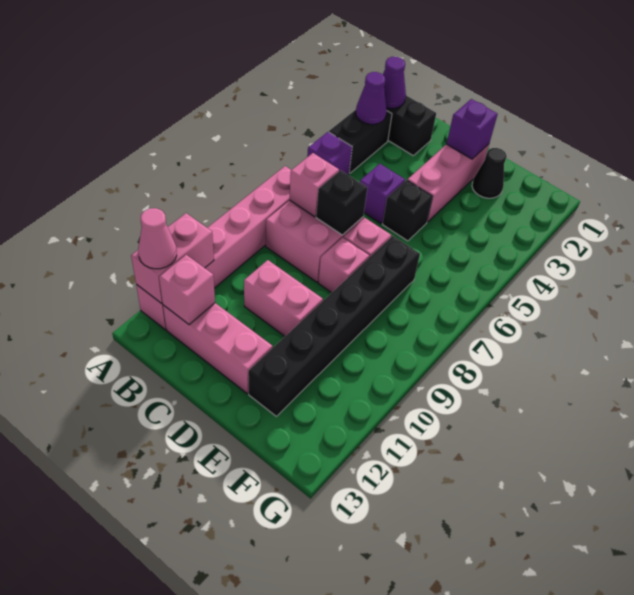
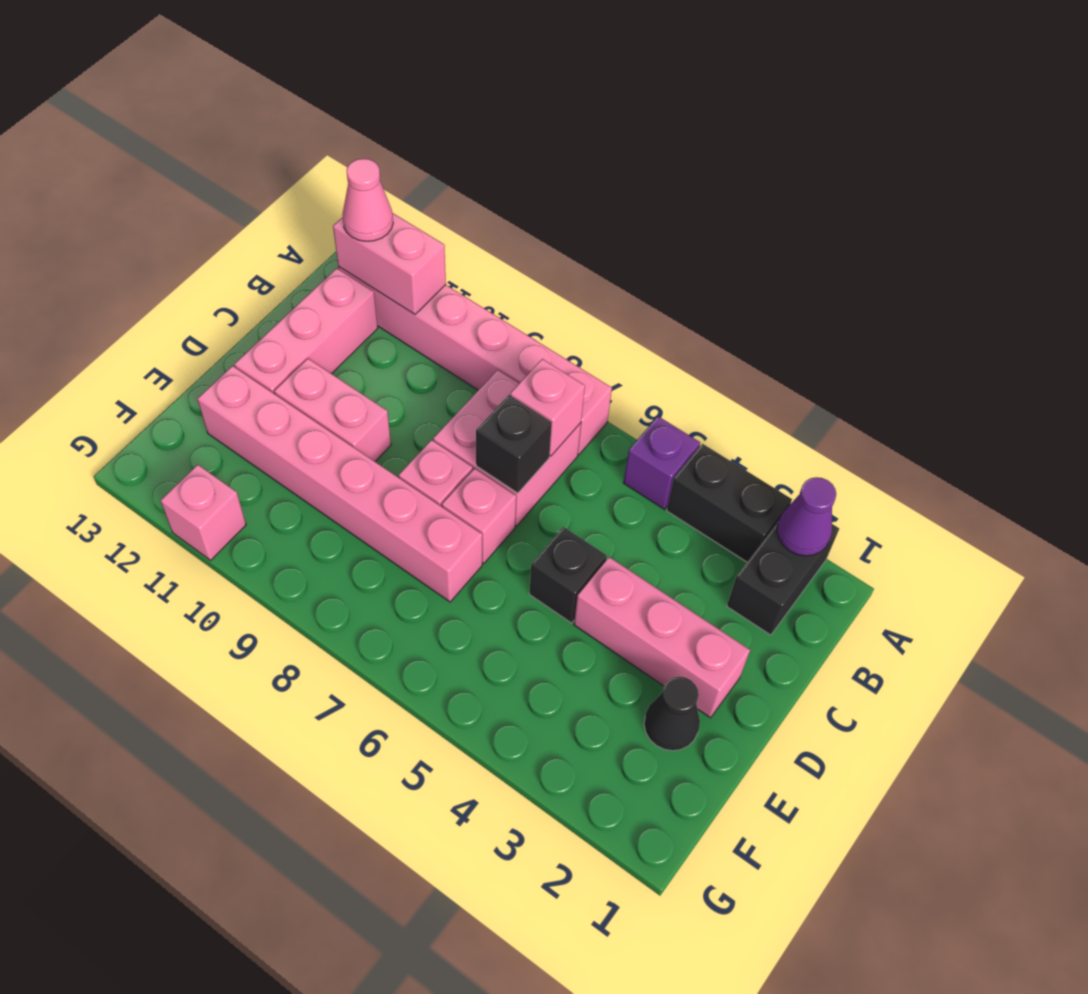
purple cone A3 level 2 -> none
pink brick B12 level 2 -> pink brick G11 level 1
purple brick C5 level 1 -> none
pink brick C10:D10 level 1 -> pink brick D10:D11 level 1
purple brick D2 level 2 -> none
black brick E7:E12 level 1 -> pink brick E7:E12 level 1

